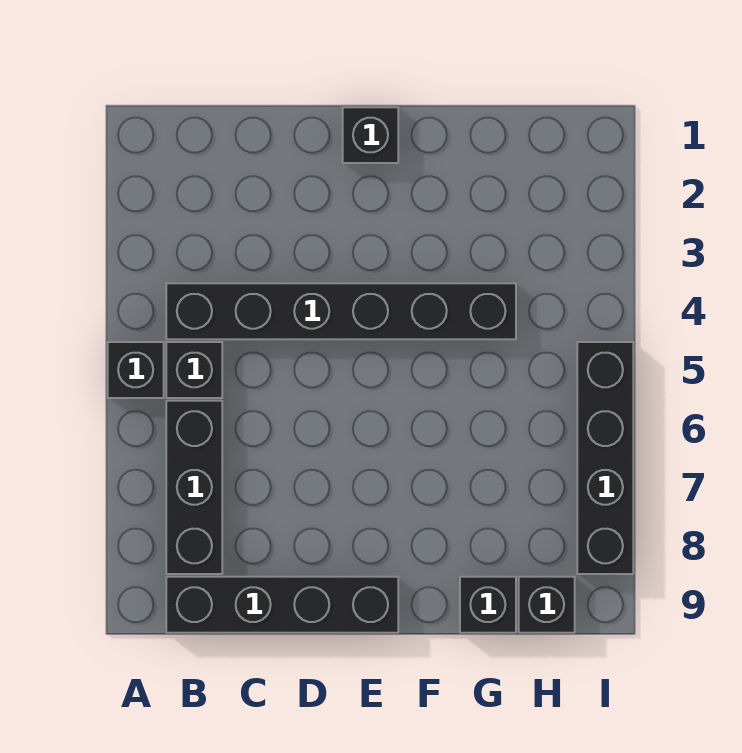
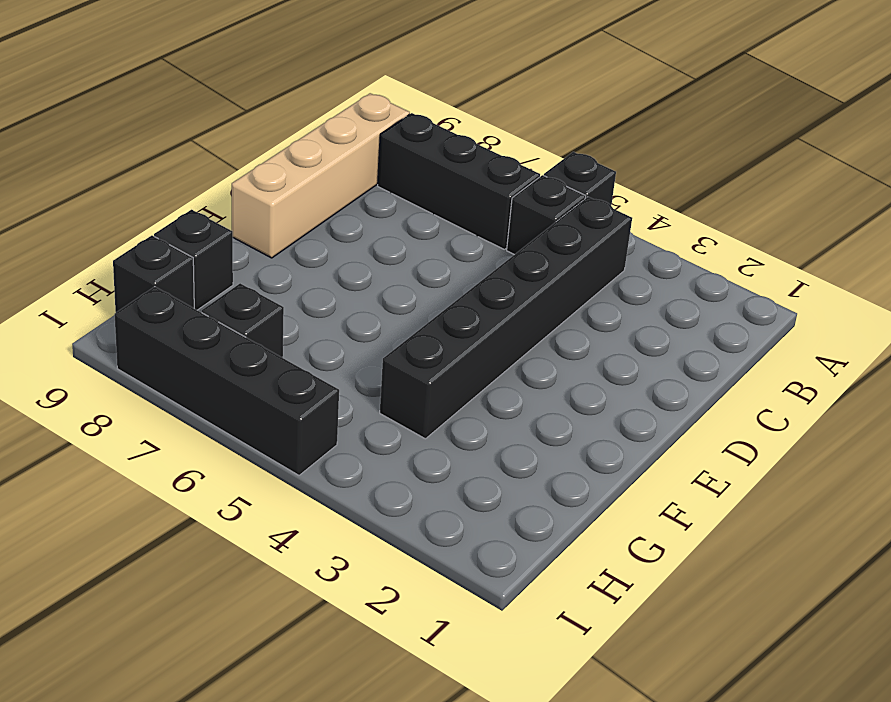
black brick B9:E9 level 1 -> tan brick B9:E9 level 1
black brick E1 level 1 -> black brick H7 level 1

